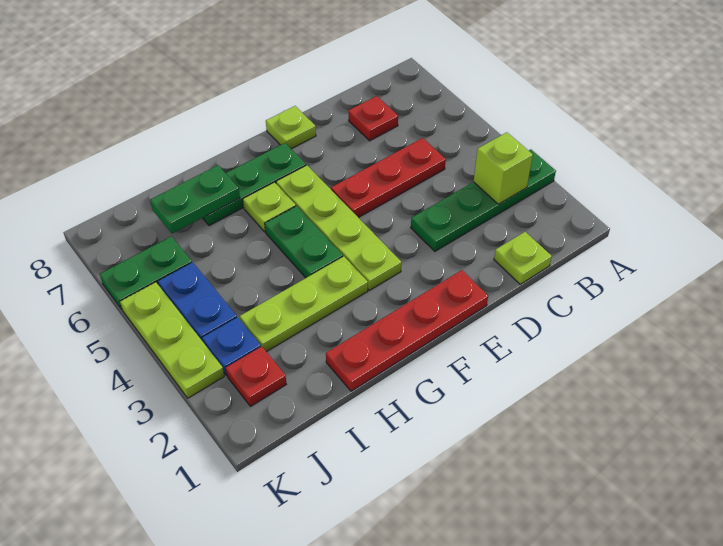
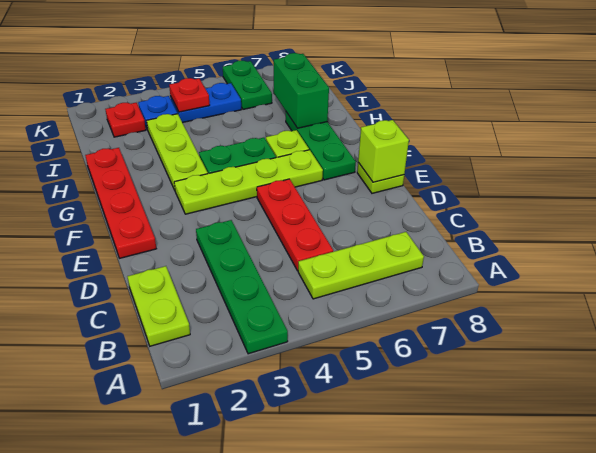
lime brick B3 level 2 -> lime brick E8 level 2
lime plate C1 level 1 -> lime plate B1:C1 level 1
red plate C7 level 1 -> red plate J4 level 2
green plate H7:I7 level 2 -> green brick H7:I7 level 2
lime plate K3:K5 level 1 -> lime plate B5:B7 level 1

